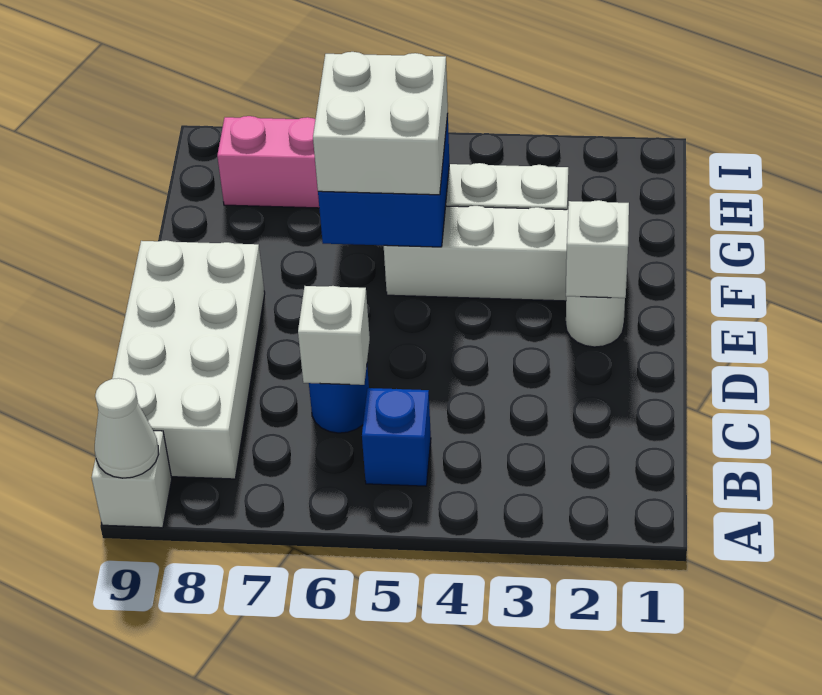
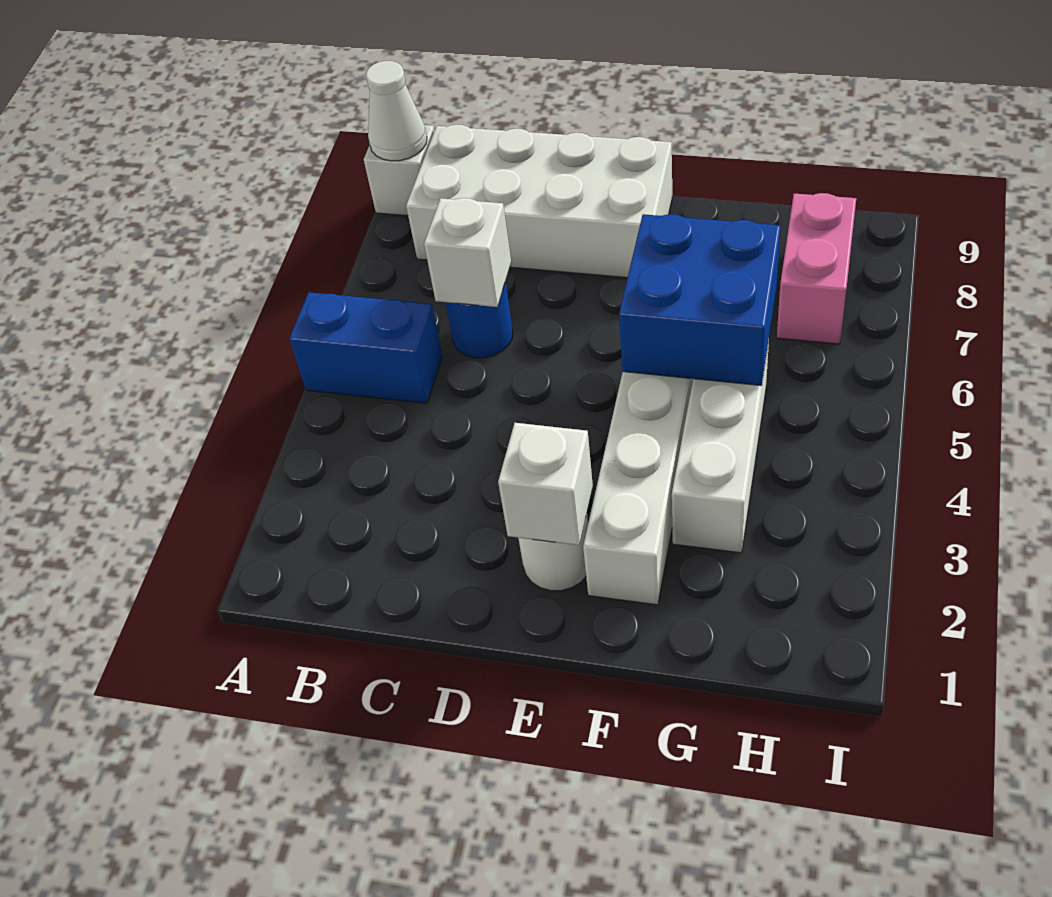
blue brick B5 level 1 -> blue brick A5:B5 level 1
white brick F5:G6 level 3 -> none

